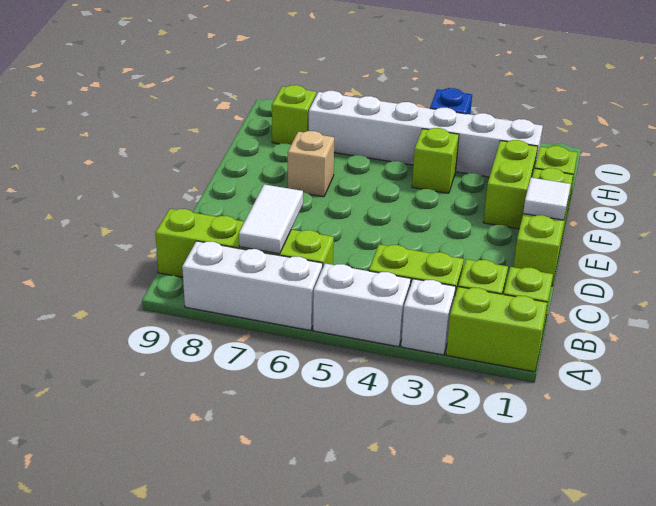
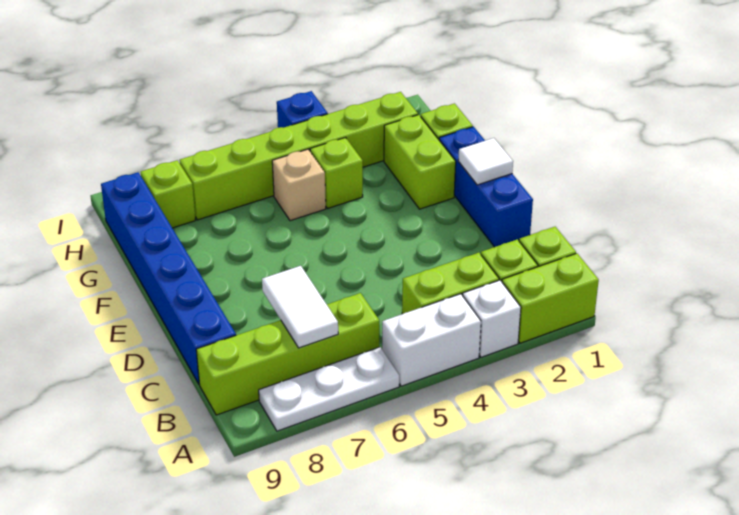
white brick A6:A8 level 1 -> white plate A6:A8 level 1
none -> blue brick C9:H9 level 1
lime brick D1:F1 level 1 -> blue brick D1:F1 level 1
tan brick F7 level 1 -> tan brick G5 level 1
white brick H2:H7 level 1 -> lime brick H2:H7 level 1

